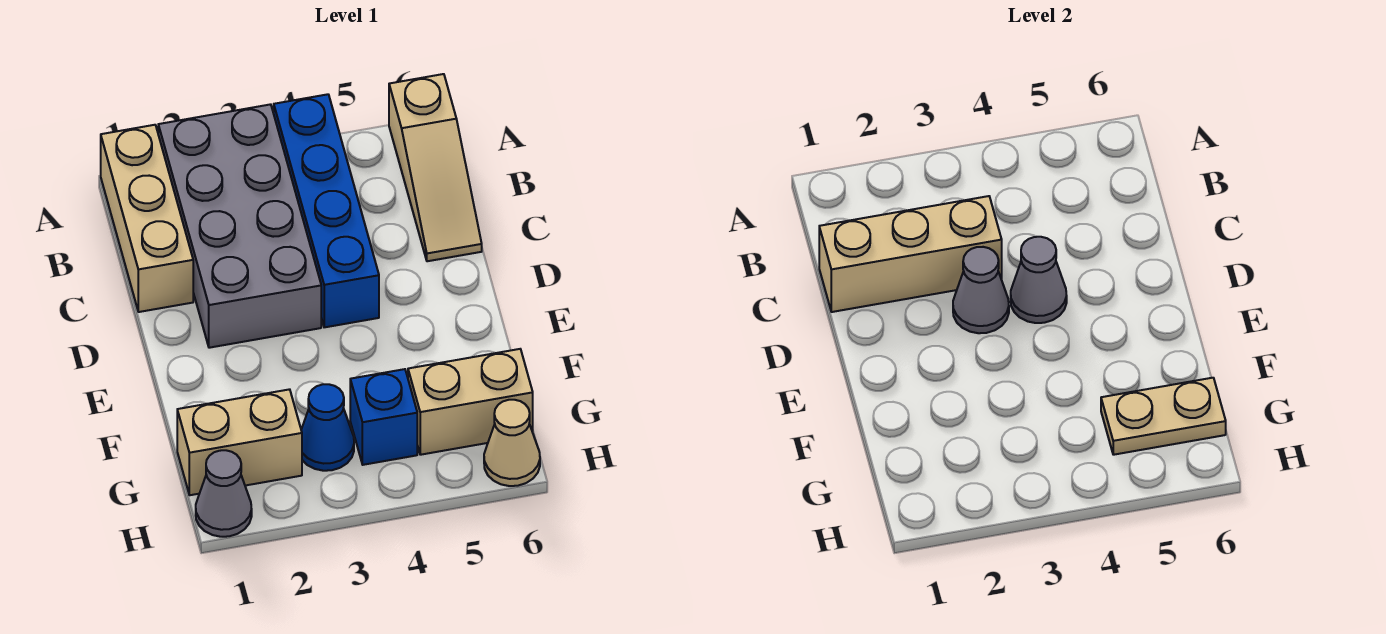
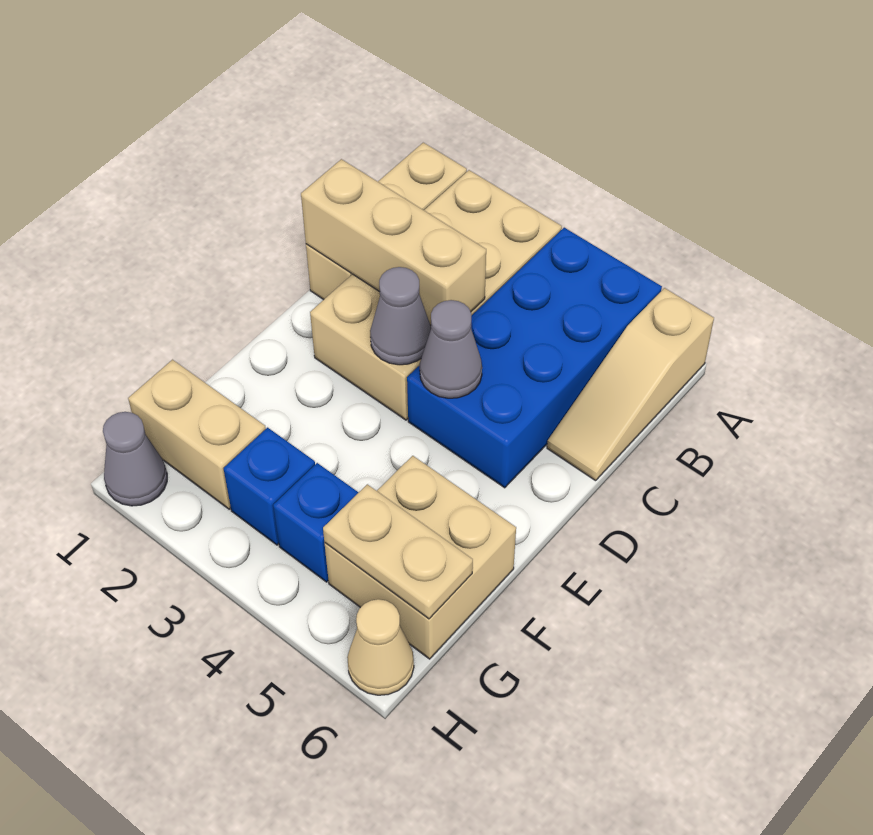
grey brick A2:D3 level 1 -> tan brick A2:D3 level 1
blue brick A4:D4 level 1 -> blue brick A4:D5 level 1
blue cone G3 level 1 -> blue brick G3 level 1
tan brick G5:G6 level 1 -> tan brick F5:G6 level 1

